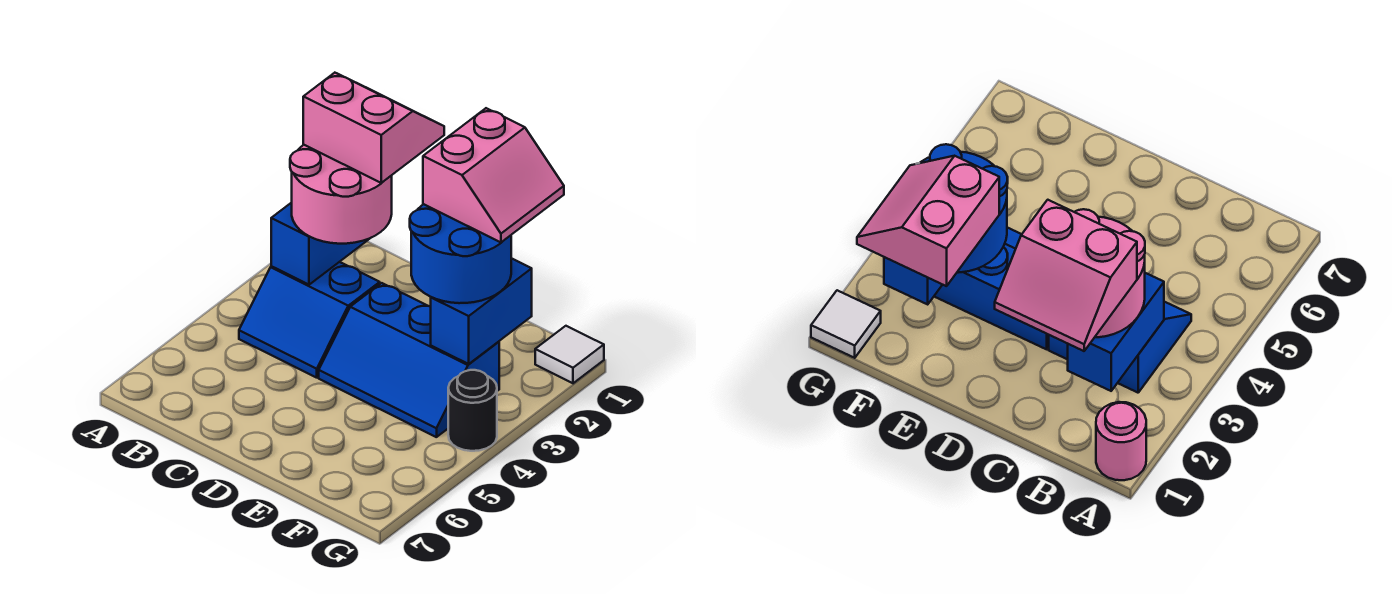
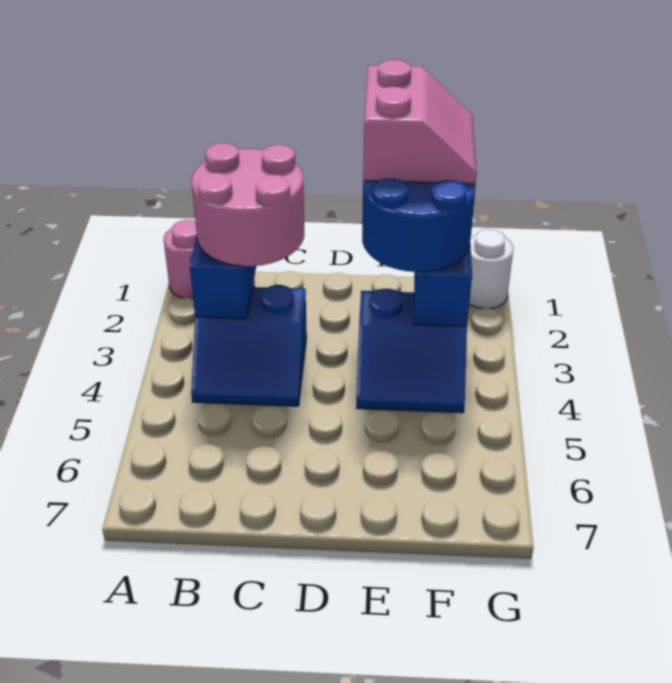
pink slope B1:C2 level 4 top 2 -> none
blue slope D3:F4 level 1 top 3 -> blue slope E3:F4 level 1 top 3
white tile G1 level 1 -> white round brick G1 level 1
black round brick G4 level 1 -> none

